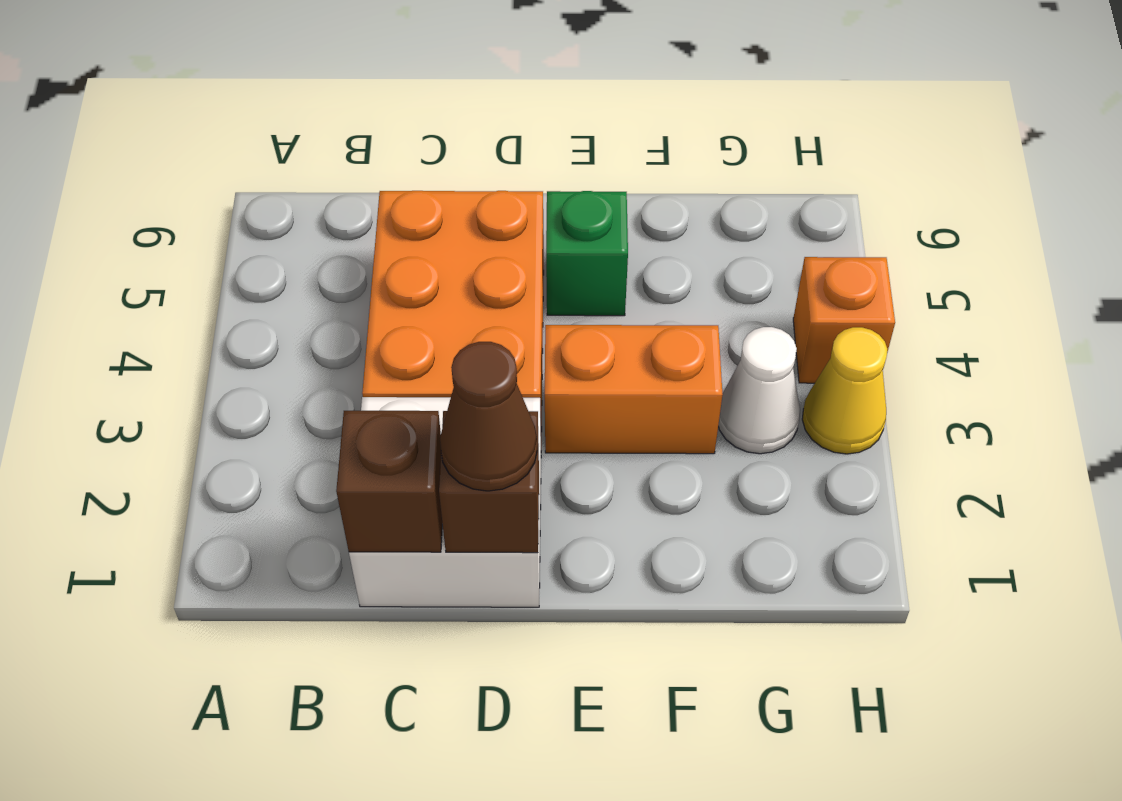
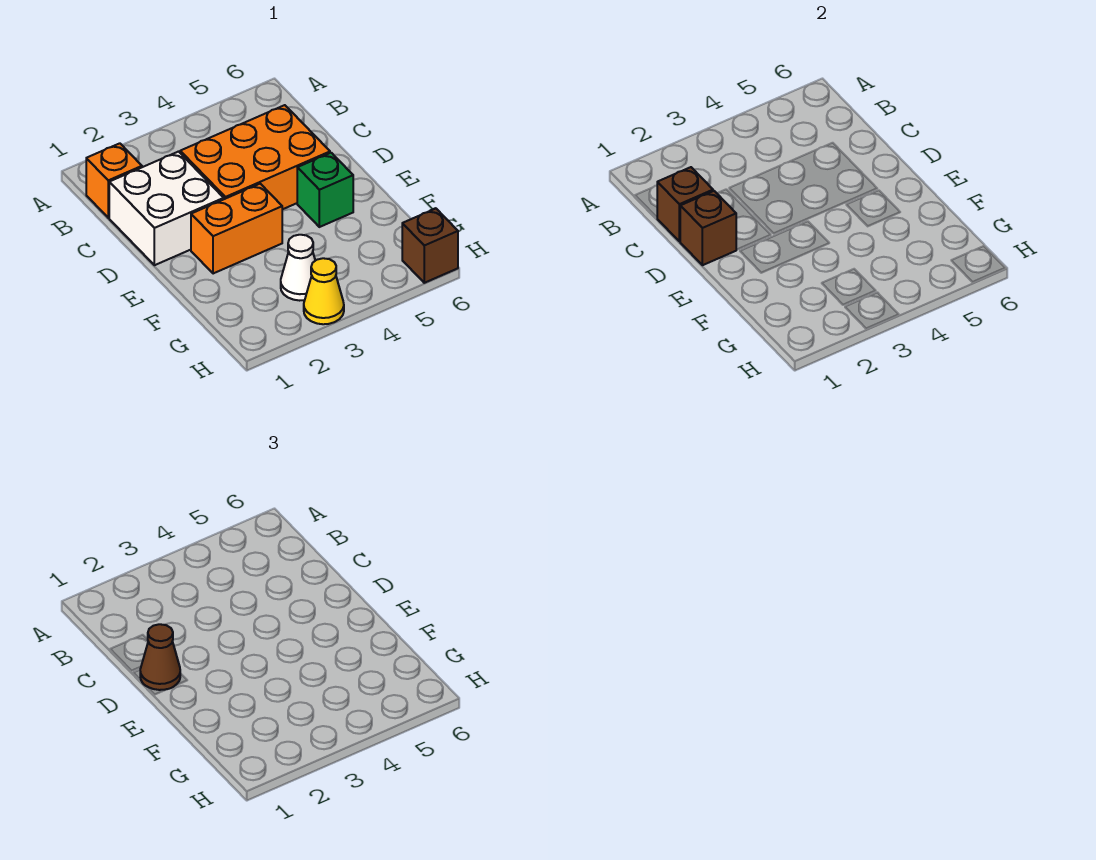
orange brick E3:F3 level 1 -> orange brick E2:E3 level 1
orange brick H4 level 1 -> orange brick B1 level 1
none -> brown brick H6 level 1

